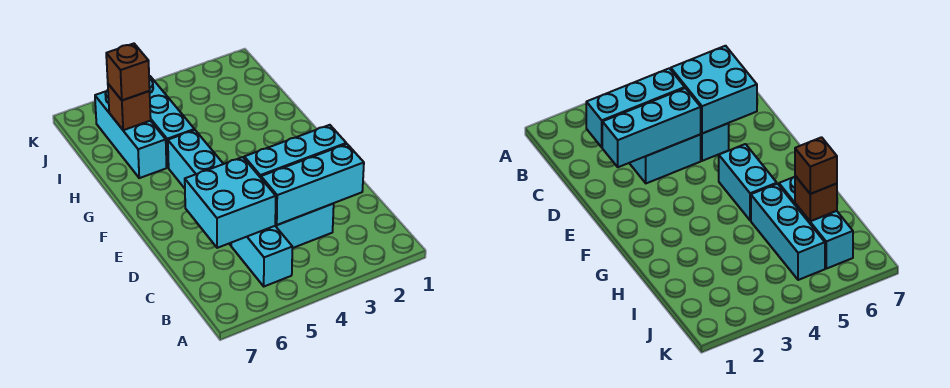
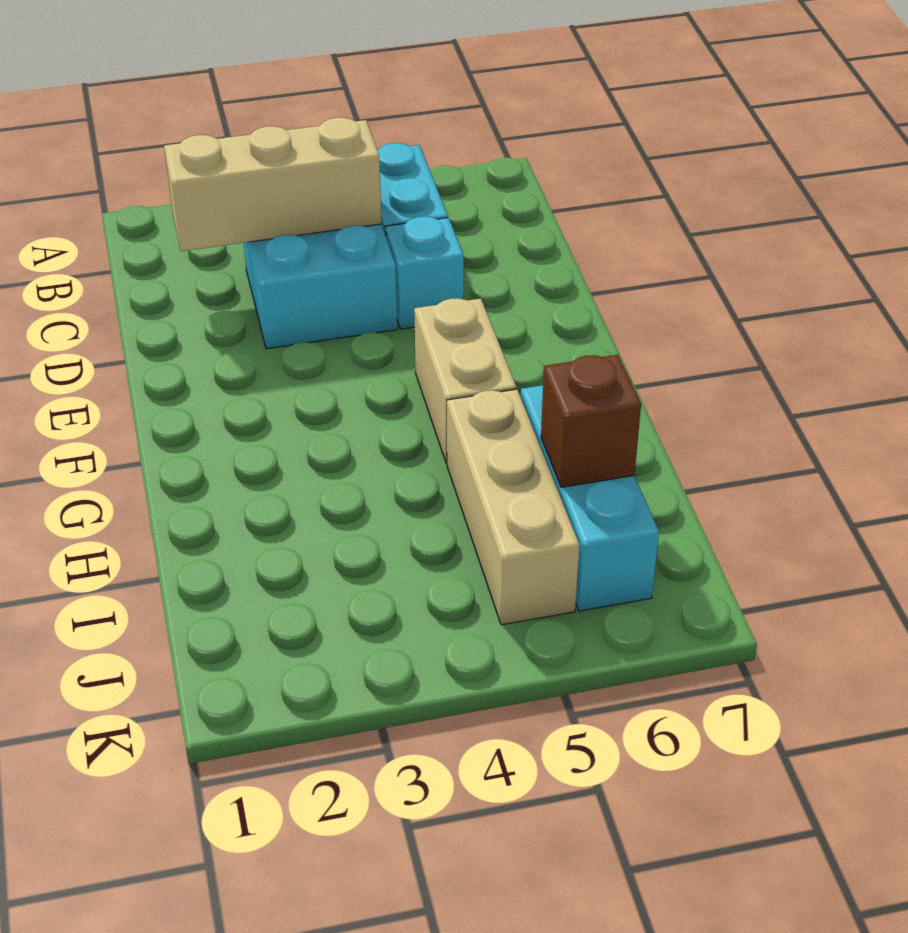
cyan brick C2:C4 level 2 -> tan brick C2:C4 level 2
cyan brick C5:D6 level 2 -> none
cyan brick D2:D4 level 2 -> none
cyan brick F5:G5 level 1 -> tan brick F5:G5 level 1
cyan brick H5:J5 level 1 -> tan brick H5:J5 level 1
brown brick I6 level 3 -> none

